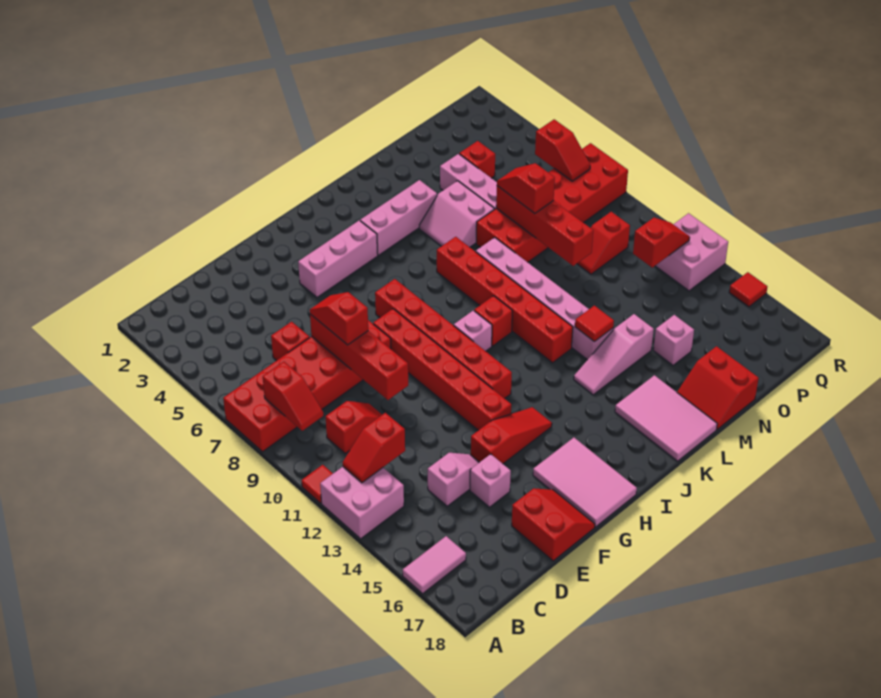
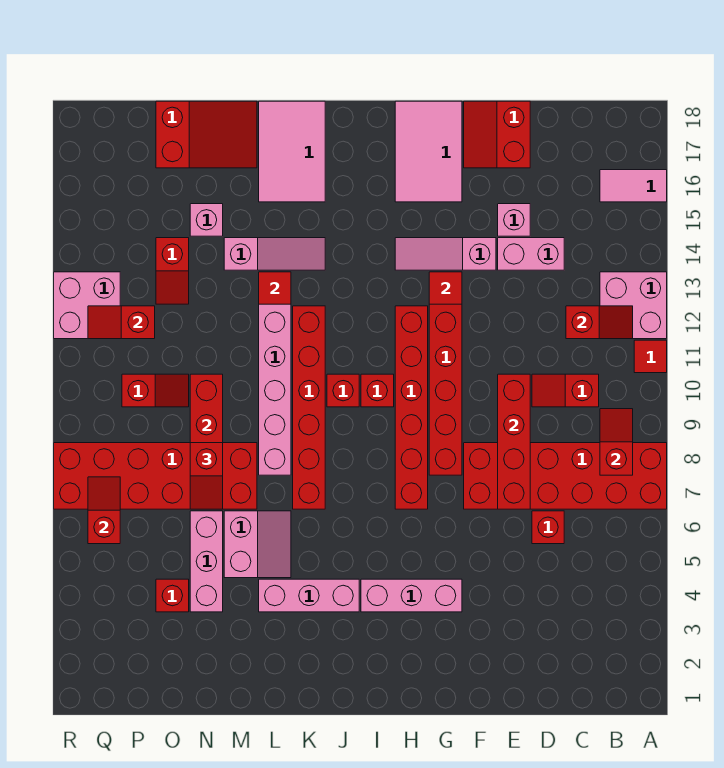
pink slope D14:E14 level 1 top D -> pink brick D14:E14 level 1
red slope E7:E8 level 3 top 8 -> red slope O13:O14 level 1 top 14
red slope F14:H14 level 1 top F -> pink slope F14:H14 level 1 top F
pink brick I10 level 1 -> red brick I10 level 1
red slope M17:N18 level 1 top N -> red slope M17:O18 level 1 top O
red tile R15 level 1 -> red tile G13 level 2

